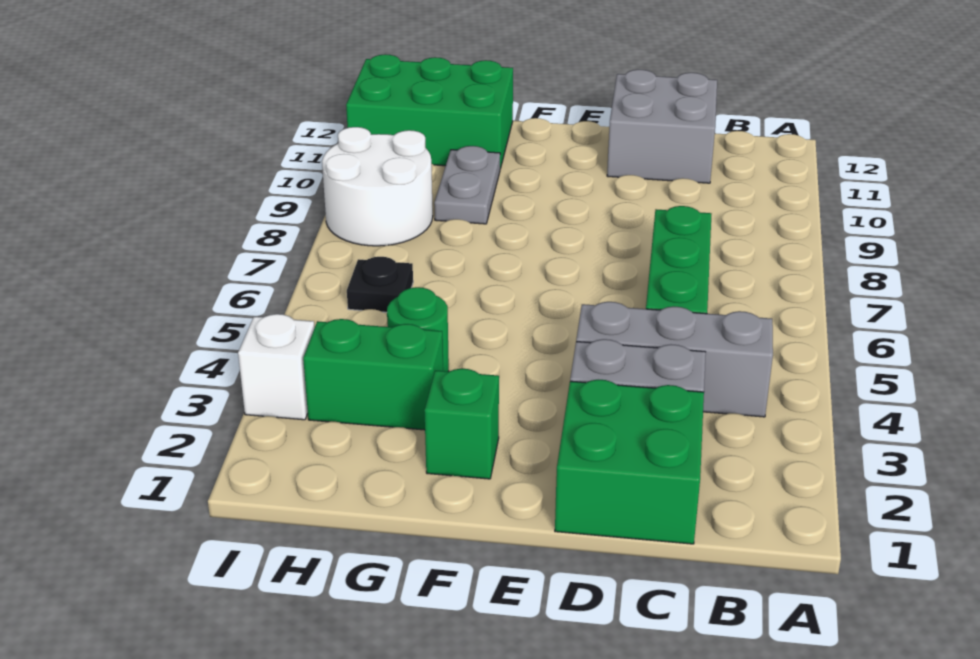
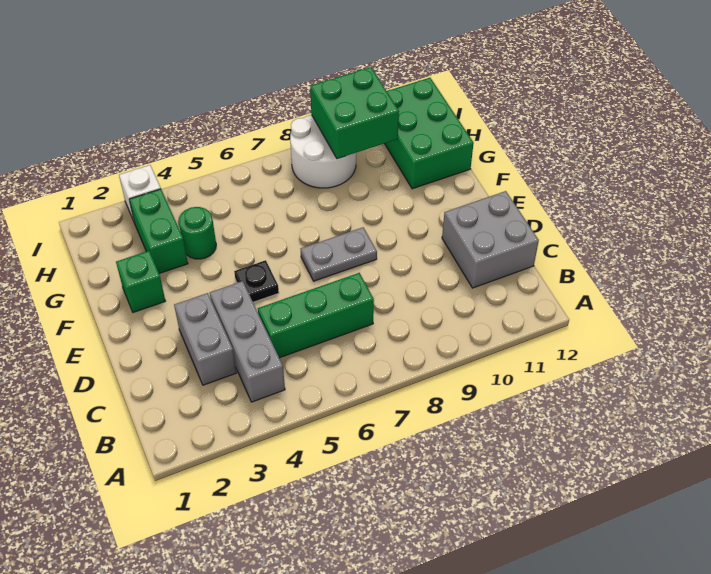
green brick C1:D2 level 1 -> green brick H9:I10 level 2
grey plate G9:G10 level 1 -> grey plate E7:E8 level 1
black plate H6 level 1 -> black plate E5 level 1

